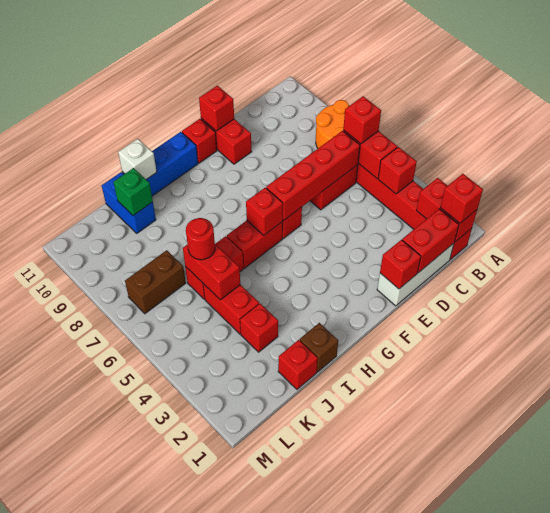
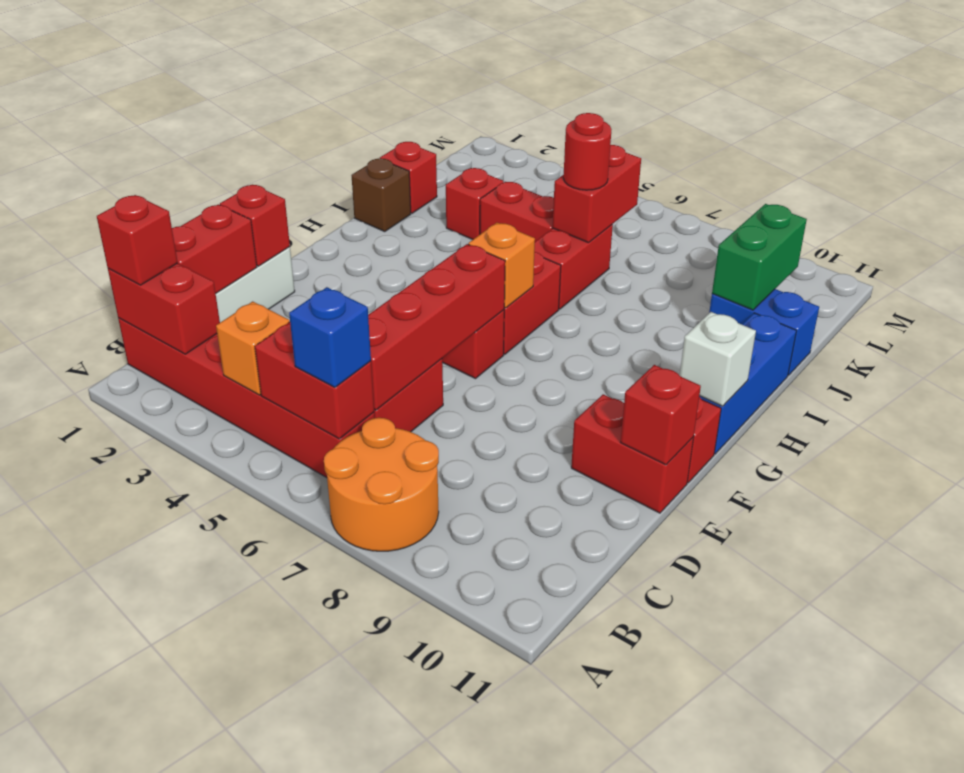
red brick B4 level 2 -> orange brick B4 level 2
red brick B6 level 3 -> blue brick B6 level 3
red brick G6 level 2 -> orange brick G6 level 2
white brick I11 level 2 -> white brick G11 level 2
red brick J5:J6 level 2 -> red brick J6:K6 level 2
green brick J10 level 2 -> green brick J10:K10 level 2
brown brick K7:L7 level 1 -> none

